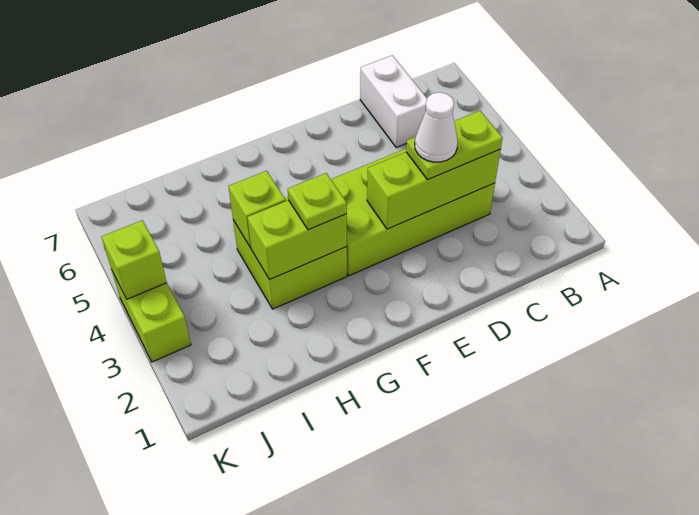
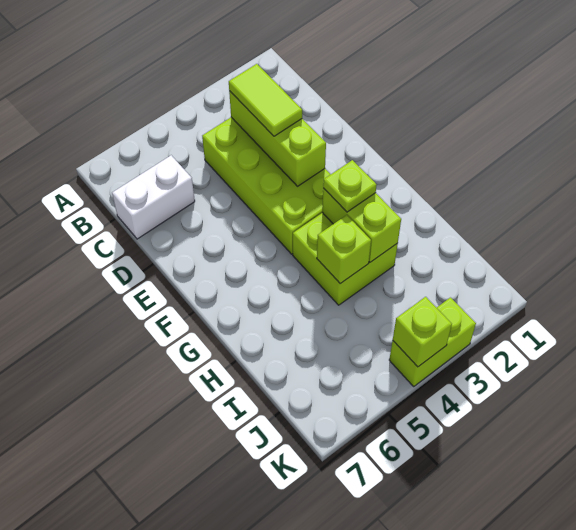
lime plate C3:D3 level 3 -> lime tile C3:D3 level 3
white cone D3 level 4 -> none

